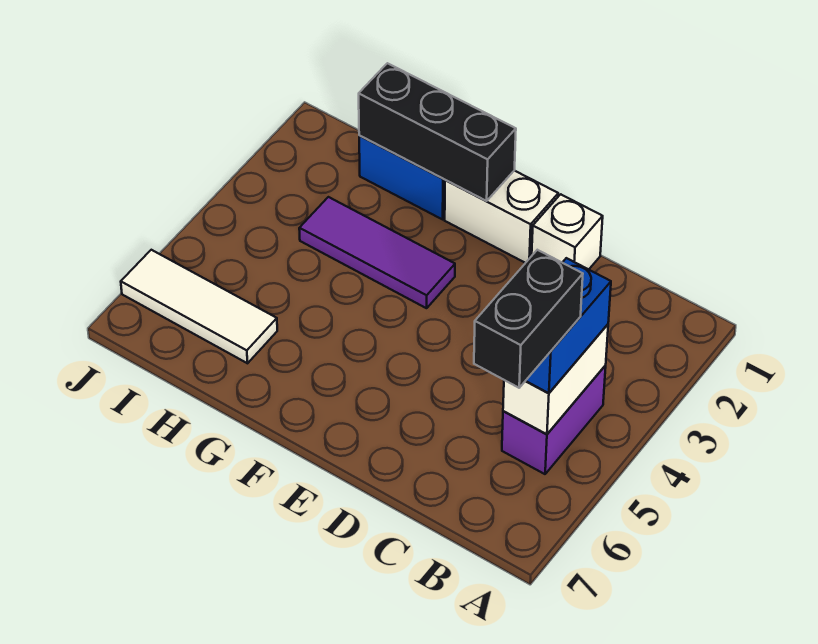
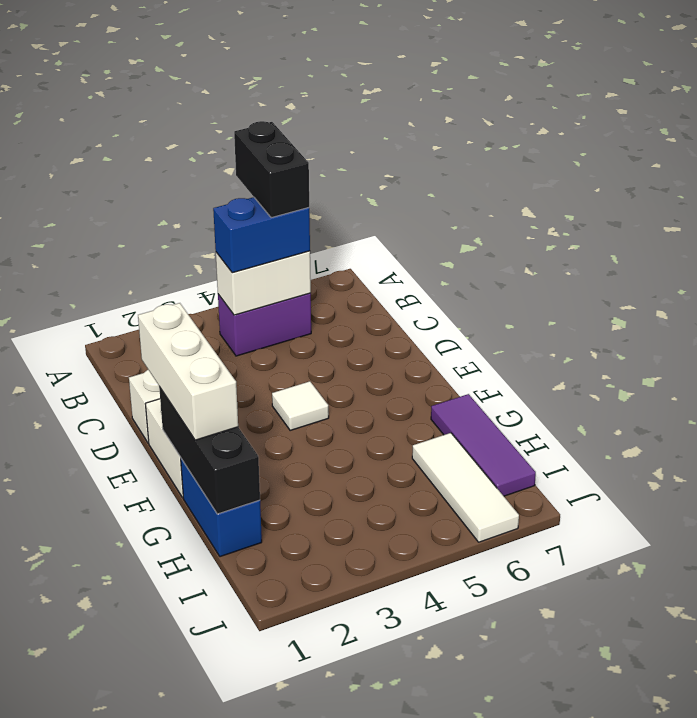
black brick B5:B6 level 4 -> black brick A5:B5 level 4
none -> white brick E1:G1 level 3
none -> white tile E4 level 1
purple tile F3:H3 level 1 -> purple tile G7:I7 level 1

